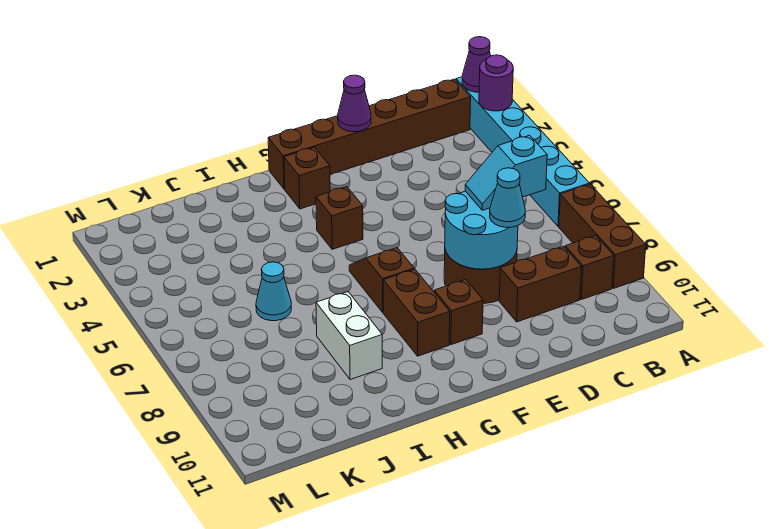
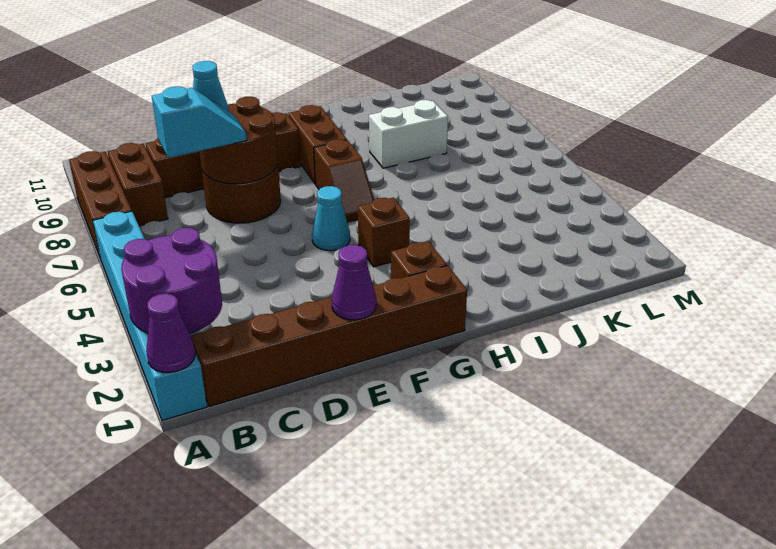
purple round brick A2 level 2 -> purple round brick A2:B3 level 2
brown brick B9 level 1 -> brown brick B8:B9 level 1
cyan round brick D7:E8 level 2 -> brown round brick D7:E8 level 2
white brick I8:I9 level 1 -> white brick I8:J8 level 1
cyan cone J6 level 1 -> cyan cone F5 level 1

